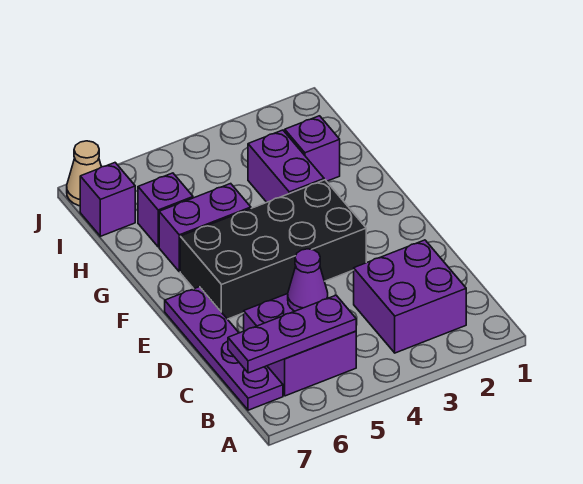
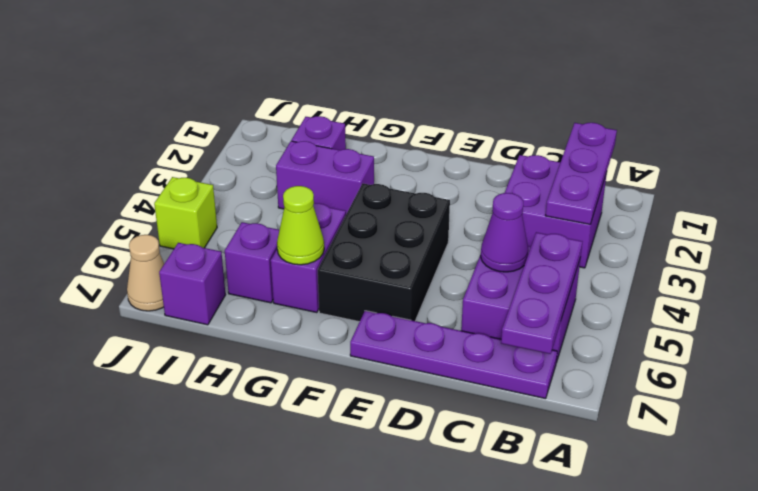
none -> purple plate B1:B3 level 2
black brick E3:F6 level 1 -> black brick E4:F6 level 1
none -> lime cone G6 level 2
none -> lime brick J5 level 1

